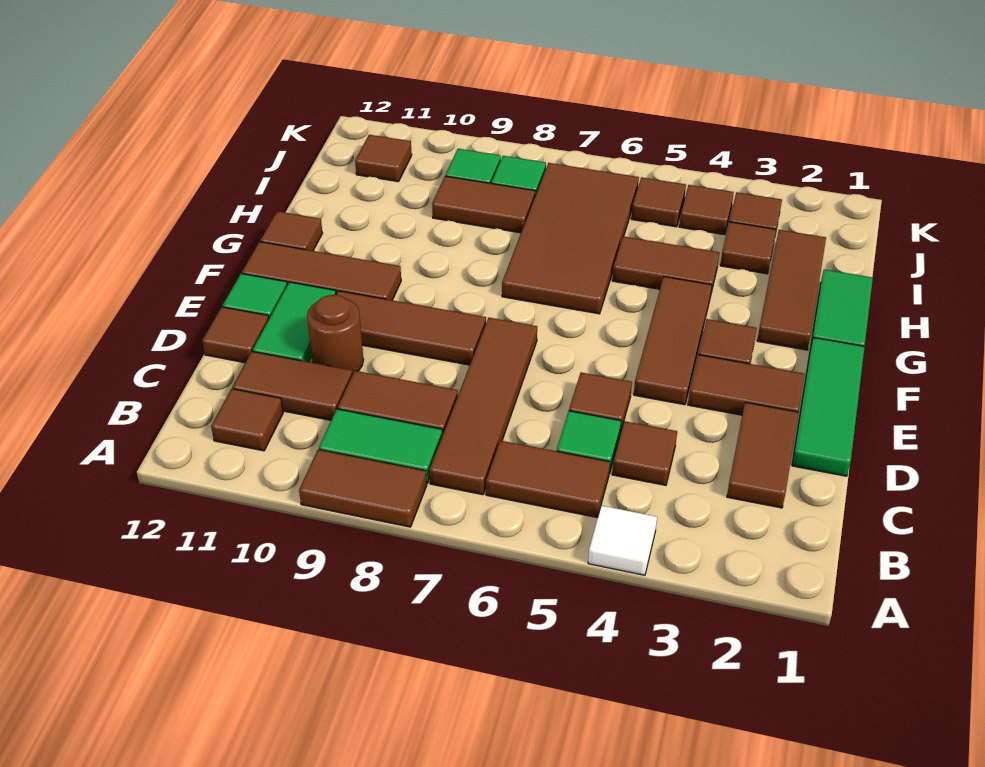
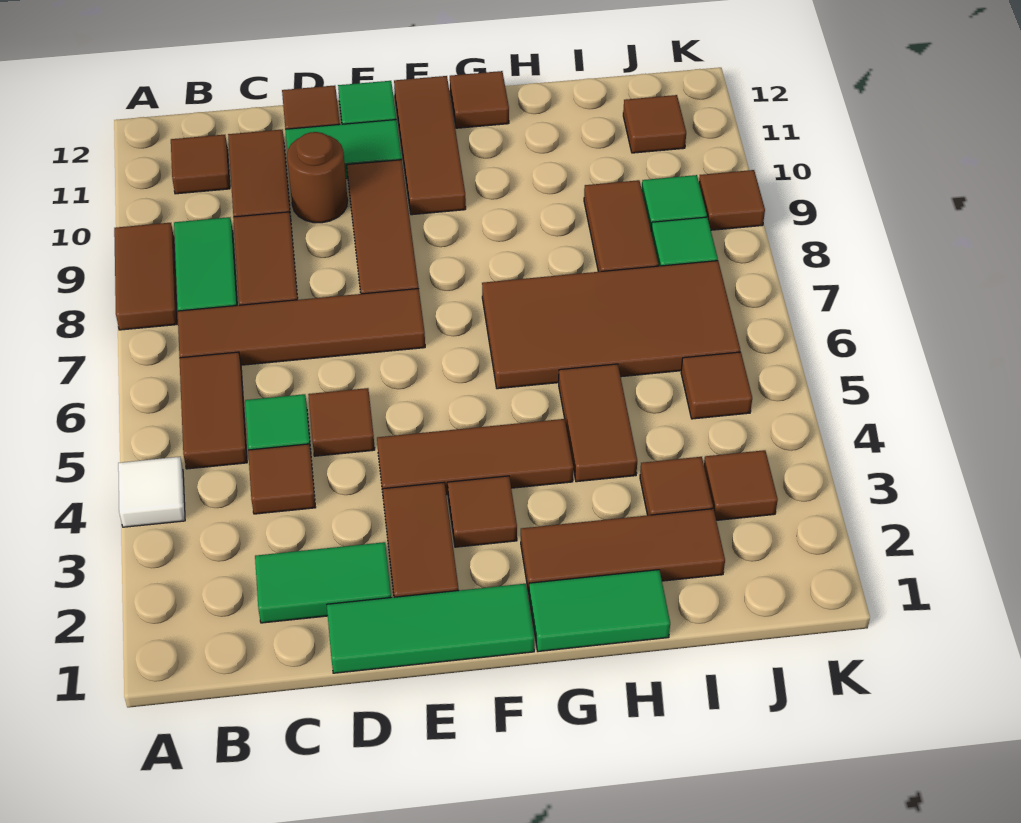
brown tile C2:D2 level 1 -> green tile C2:D2 level 1
brown tile J4 level 1 -> brown tile K9 level 1

